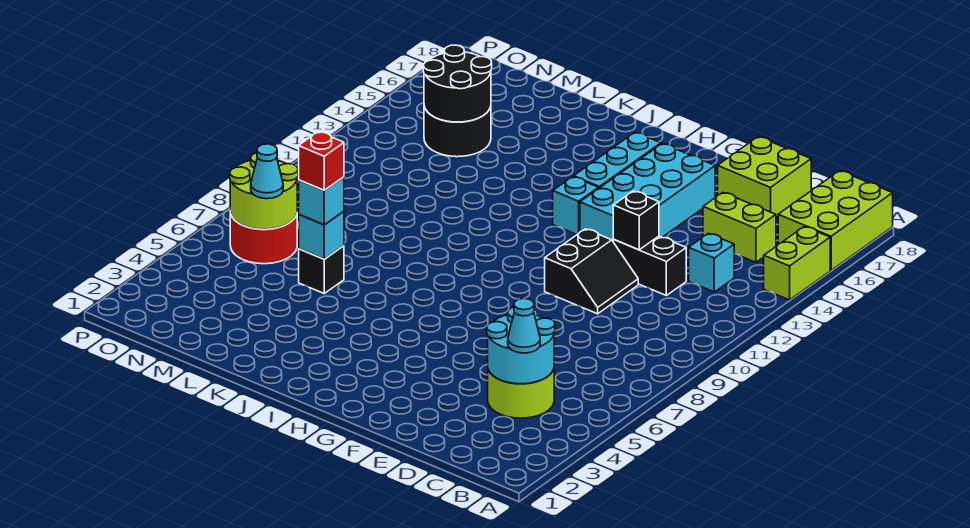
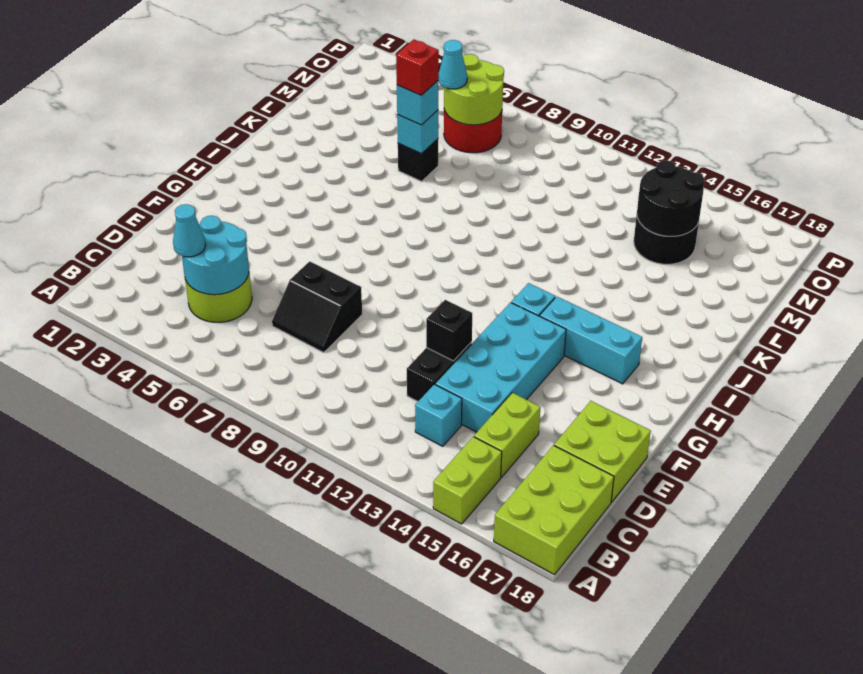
lime brick A14:A15 level 1 -> lime brick A15:B15 level 1
lime brick A16:B18 level 1 -> lime brick A17:C18 level 1
black slope E10:F11 level 1 top F -> black slope D7:E8 level 1 top E
cyan brick F13:G16 level 1 -> cyan brick D13:G14 level 1

